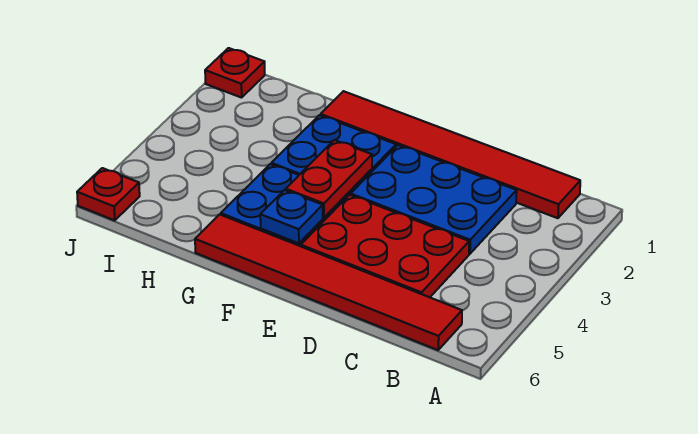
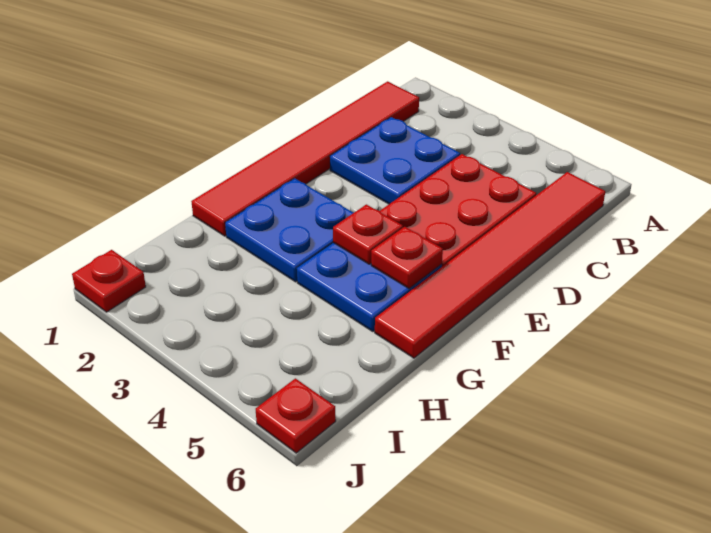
blue plate C2:E3 level 1 -> blue plate C2:D3 level 1
red plate F3:F4 level 2 -> red plate F4 level 2
blue plate F5 level 2 -> red plate F5 level 2

